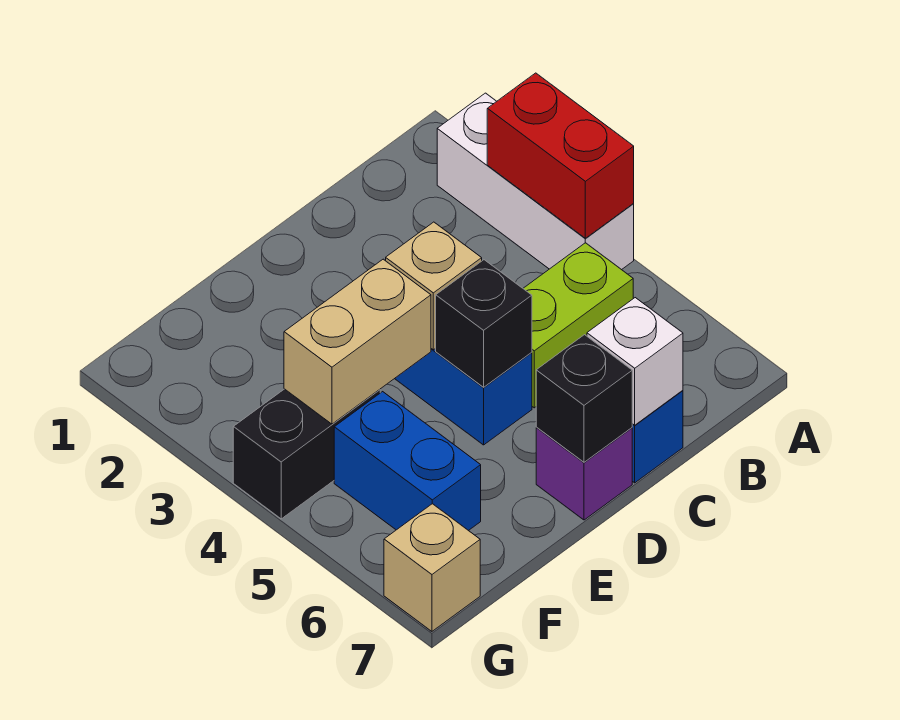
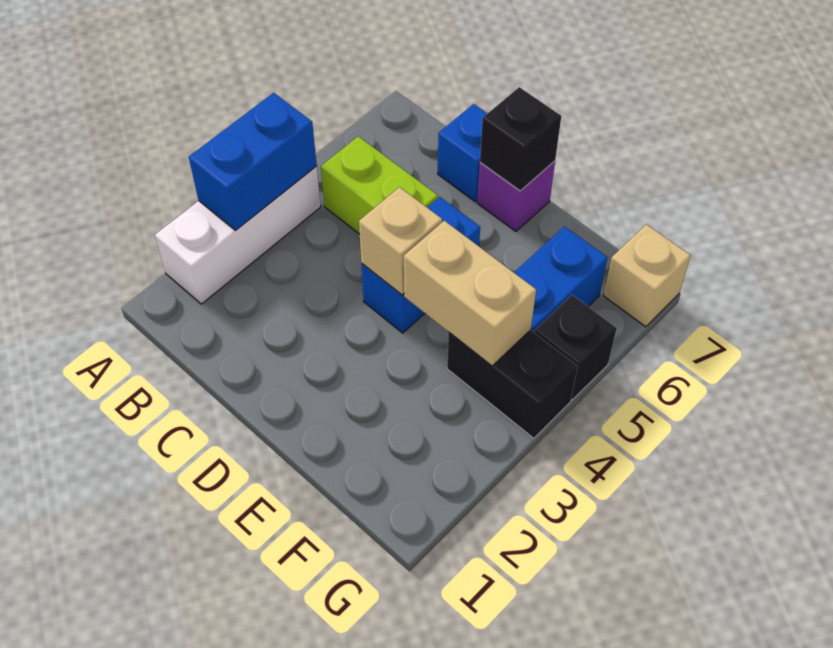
red brick A3:A4 level 2 -> blue brick A3:A4 level 2
white brick C7 level 2 -> none
black brick D5 level 2 -> black brick G5 level 1

